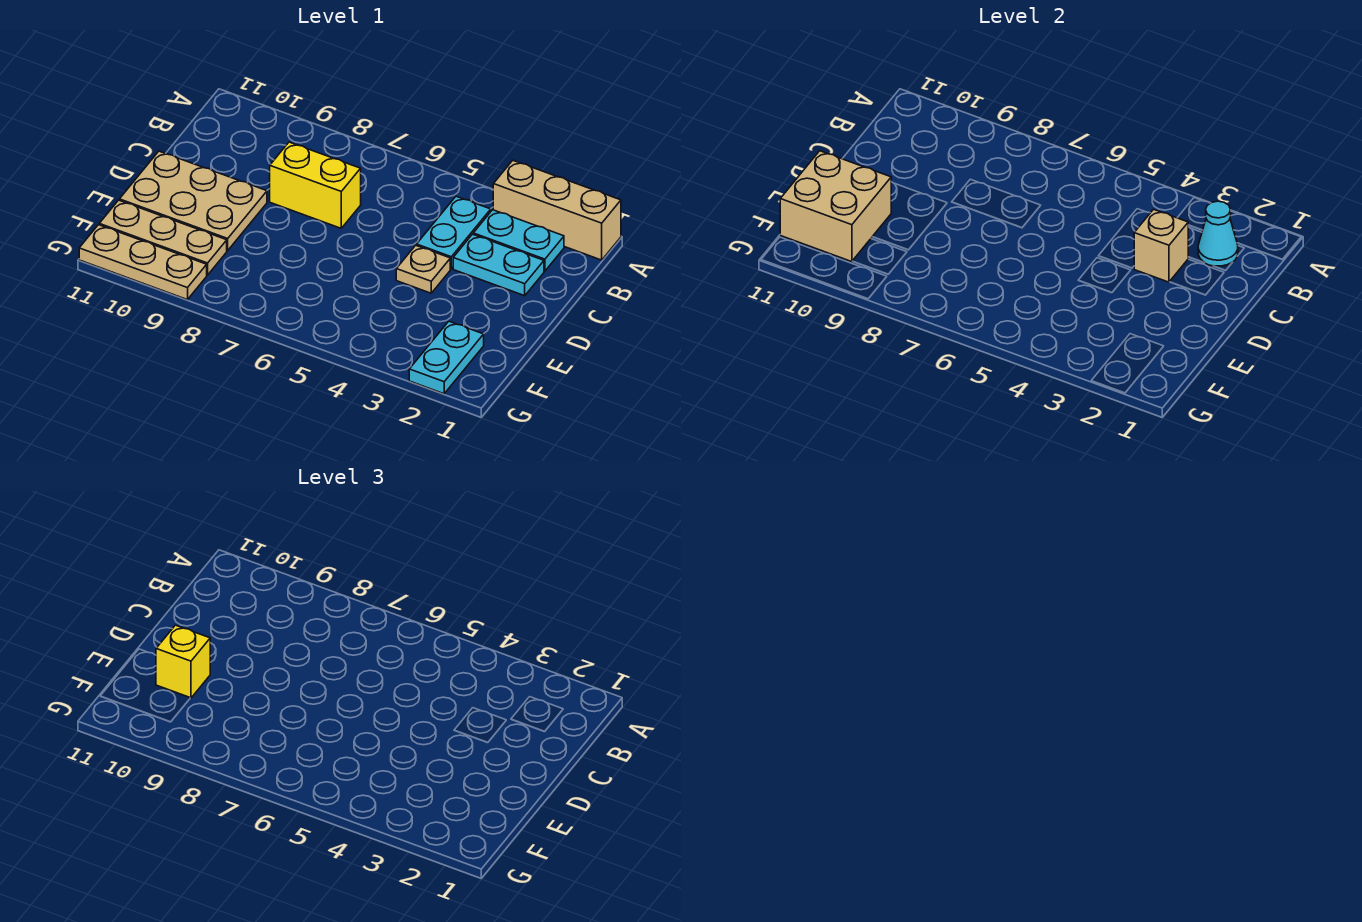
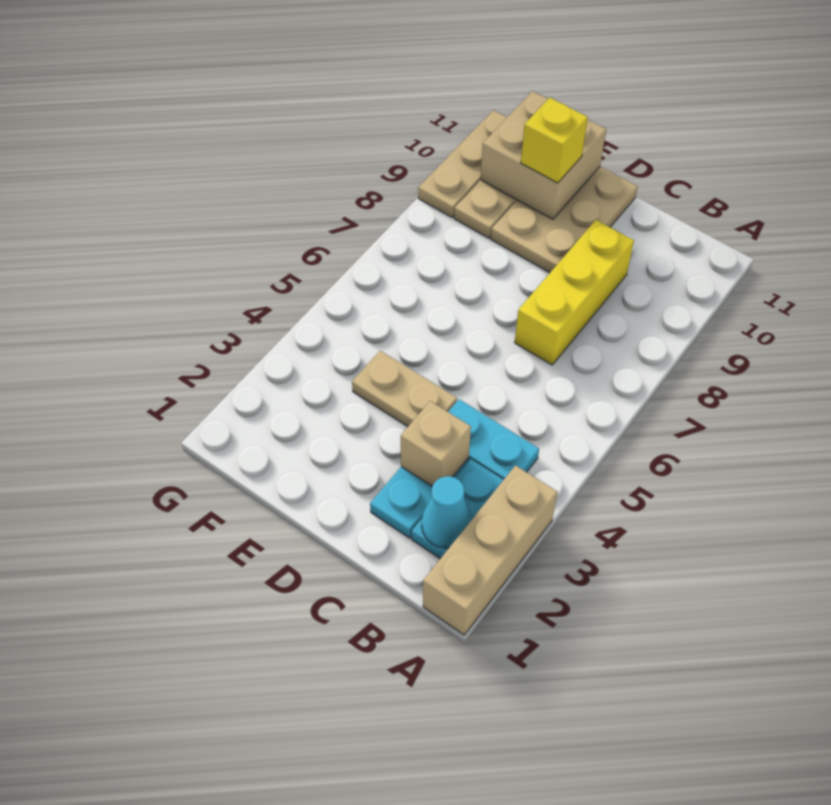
yellow brick C7:C8 level 1 -> yellow brick C7:C9 level 1
tan plate D4 level 1 -> tan plate D4:E4 level 1
cyan plate F2:G2 level 1 -> none

